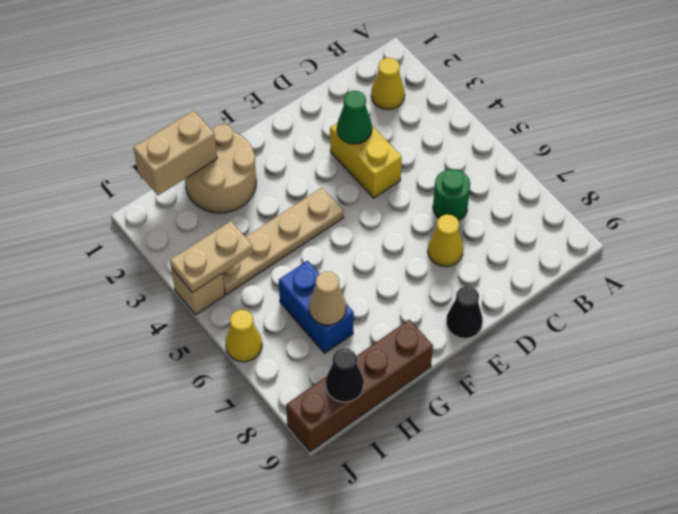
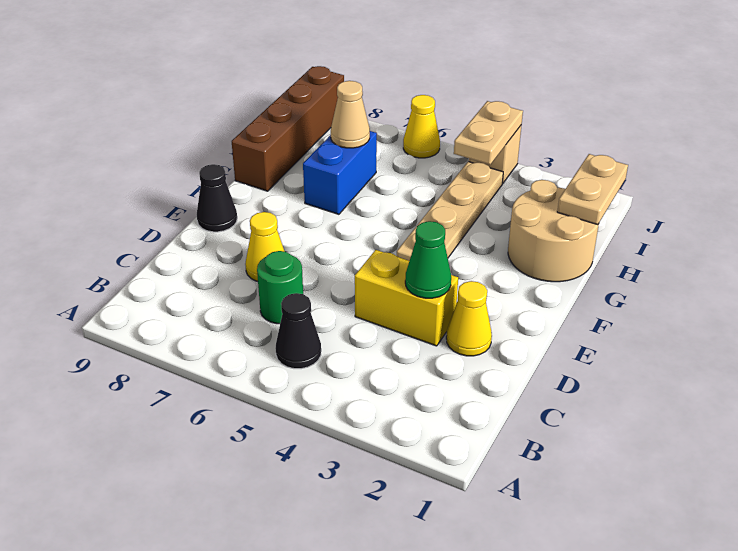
yellow cone B2 level 1 -> yellow cone D2 level 1
tan brick H1:I1 level 2 -> tan plate H1:I1 level 2
blue brick H6:H7 level 1 -> blue brick G7:H7 level 1
black cone I9 level 2 -> black cone B5 level 1

